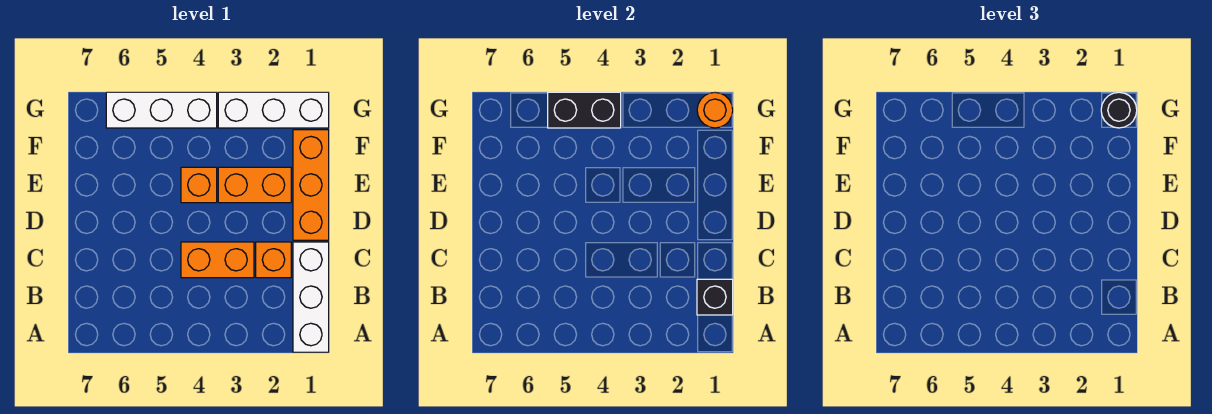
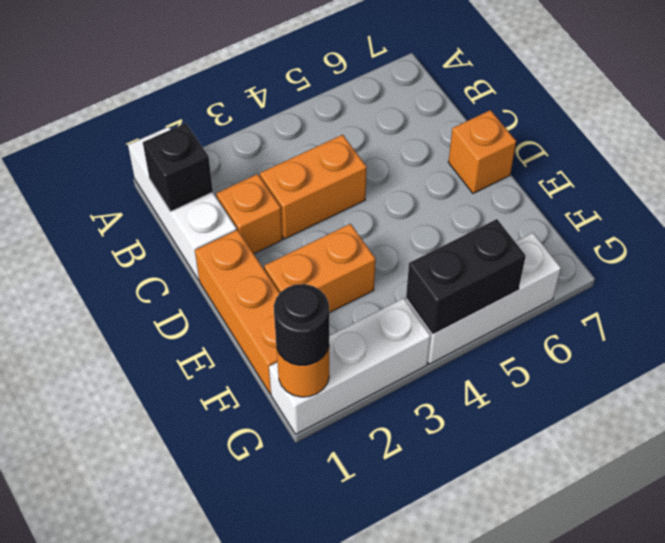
orange brick E4 level 1 -> orange brick D7 level 1

